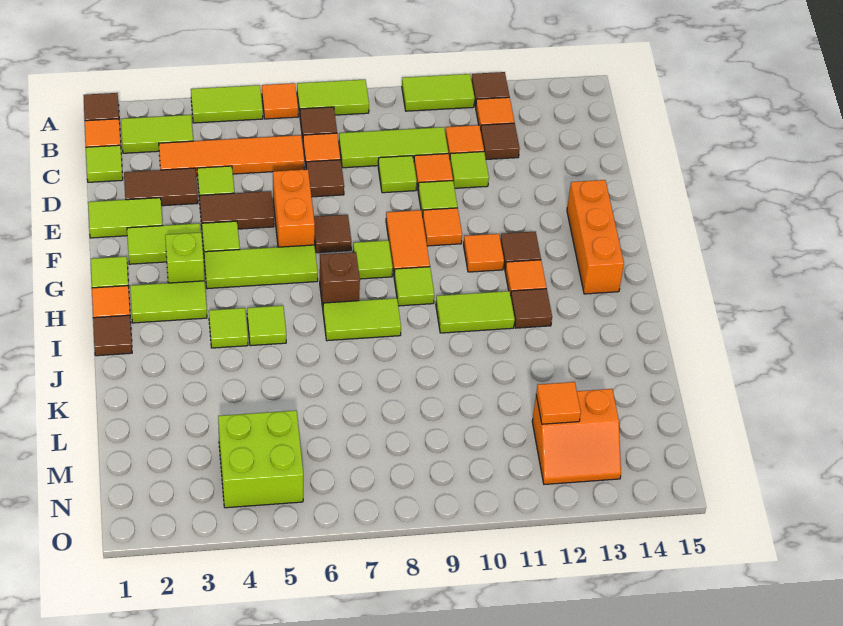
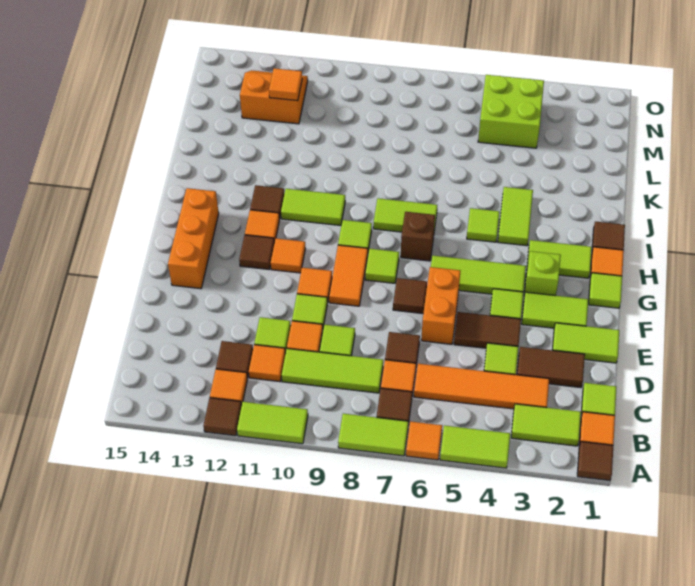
lime tile I4 level 1 -> lime tile I4:J4 level 1

